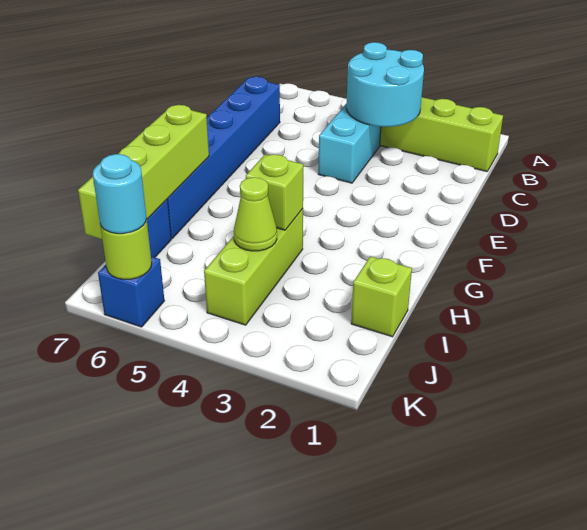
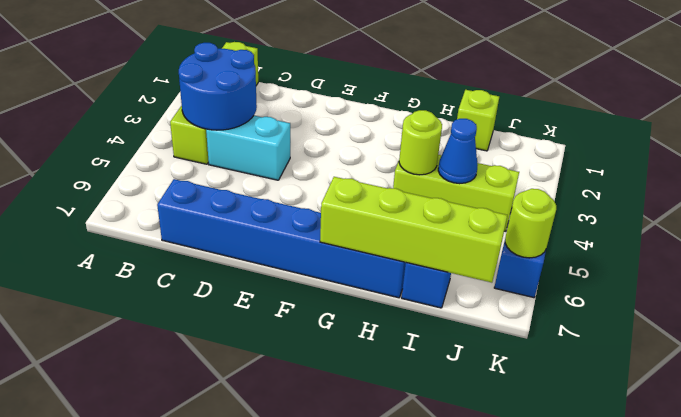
cyan round brick B3:C4 level 2 -> blue round brick B3:C4 level 2
lime brick H4 level 2 -> lime round brick H4 level 2
lime cone I4 level 2 -> blue cone I4 level 2
cyan round brick K6 level 3 -> none

